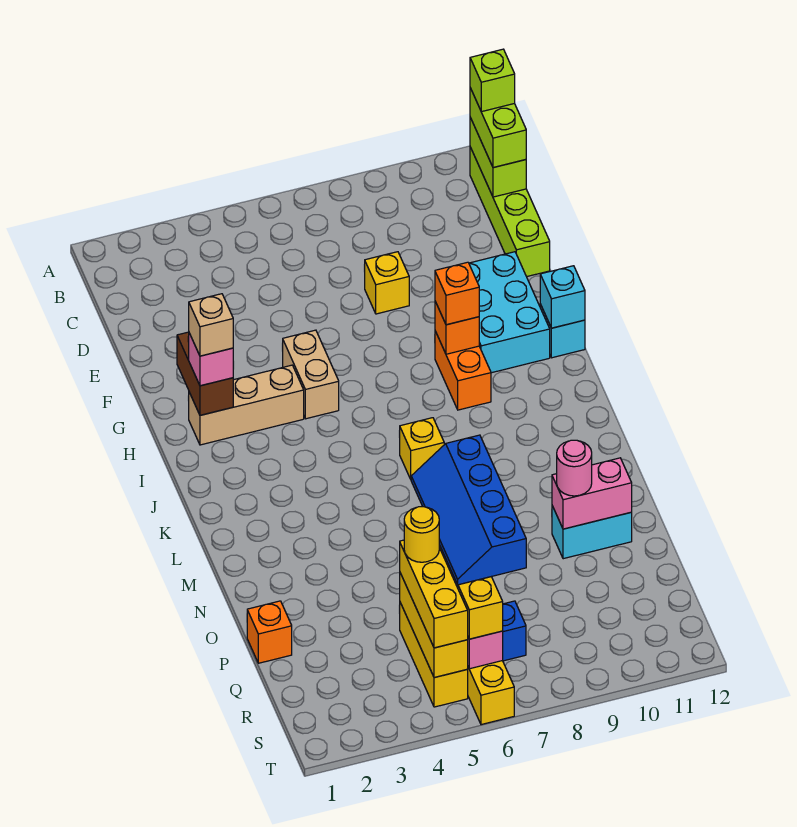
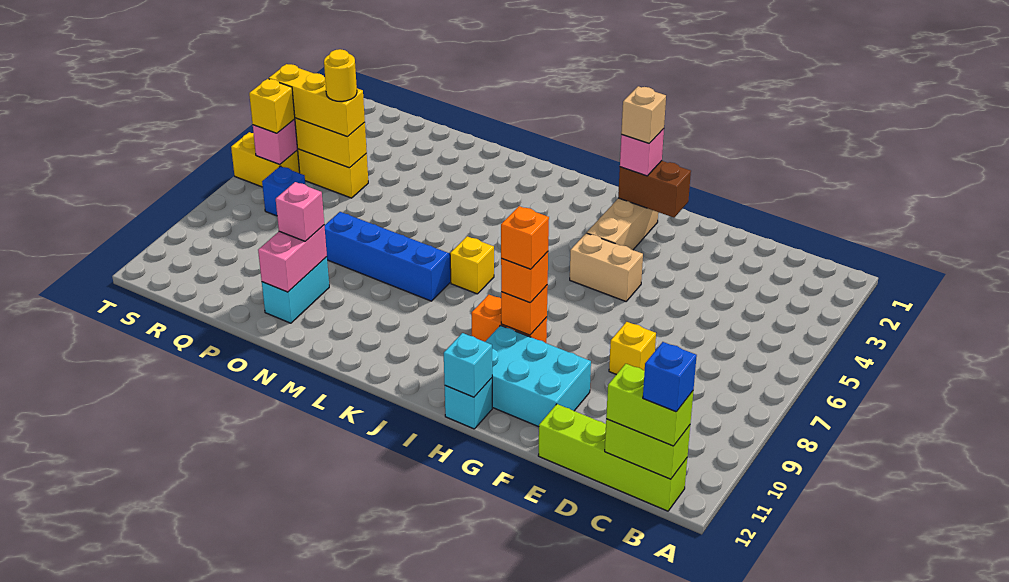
lime brick B12 level 4 -> blue brick B12 level 4
pink round brick O10 level 3 -> pink brick O10 level 3
orange brick P1 level 1 -> orange brick H9 level 4

